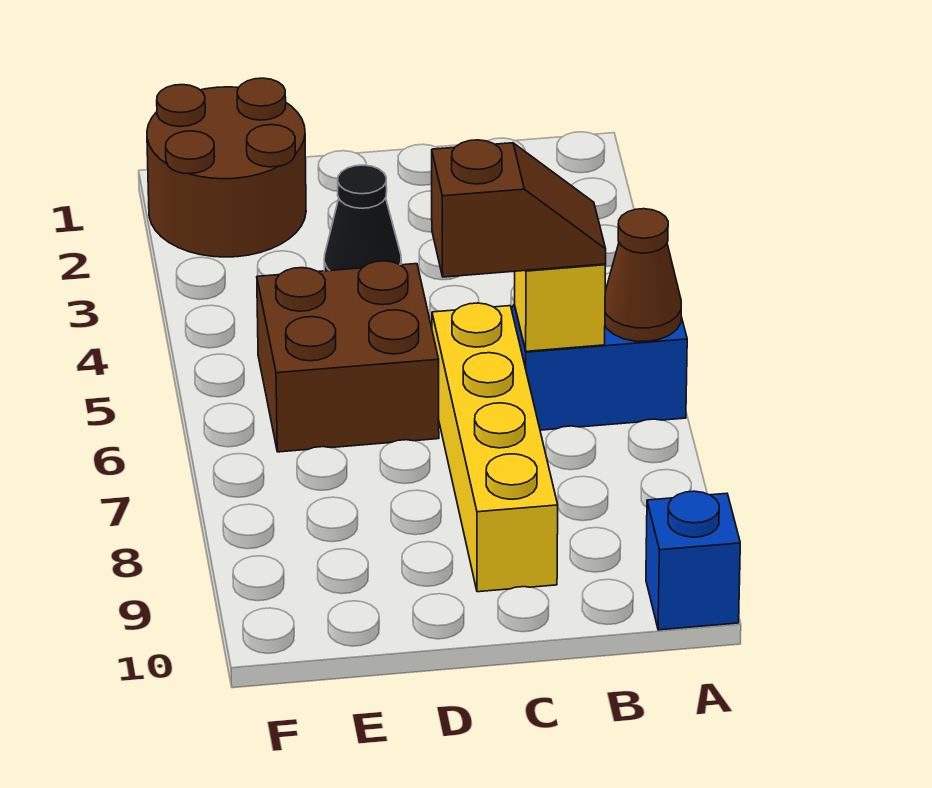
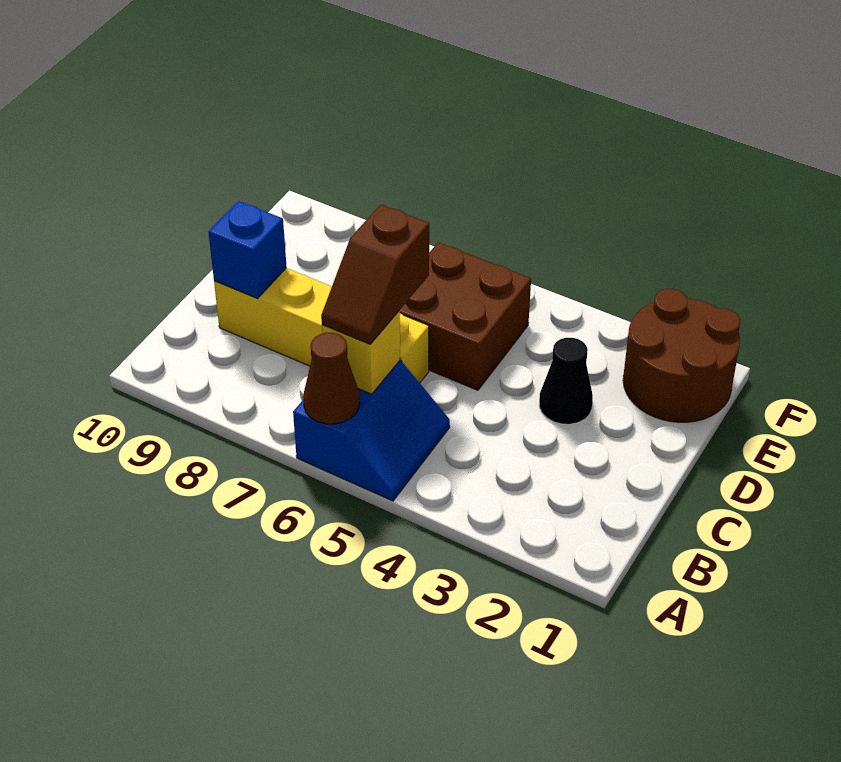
blue brick A10 level 1 -> blue brick C9 level 2

